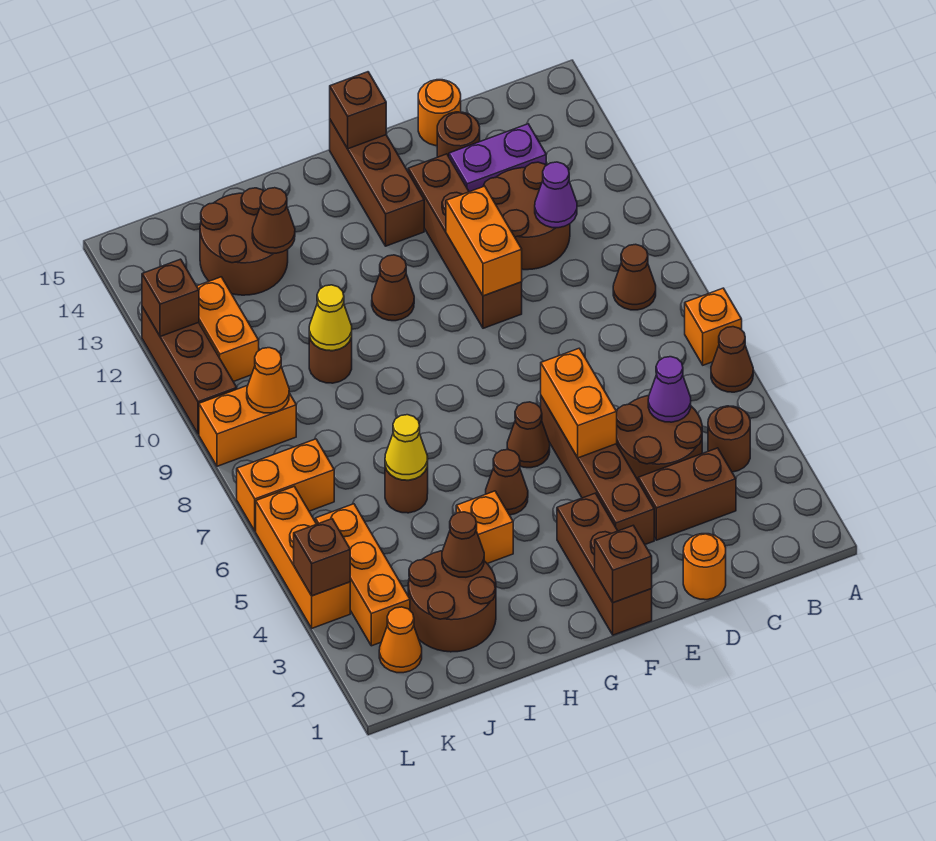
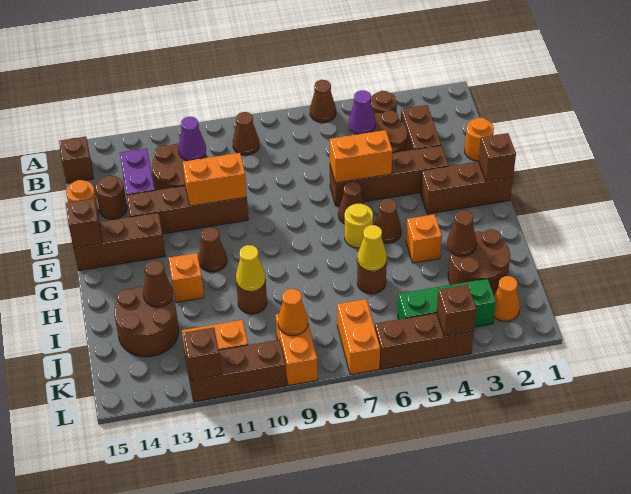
orange brick A7 level 1 -> orange brick H12 level 1
none -> brown brick B15 level 1
none -> yellow round brick G6 level 1
orange brick K3:K5 level 1 -> green brick K3:K5 level 1
orange brick L4:L6 level 1 -> brown brick L4:L6 level 1

